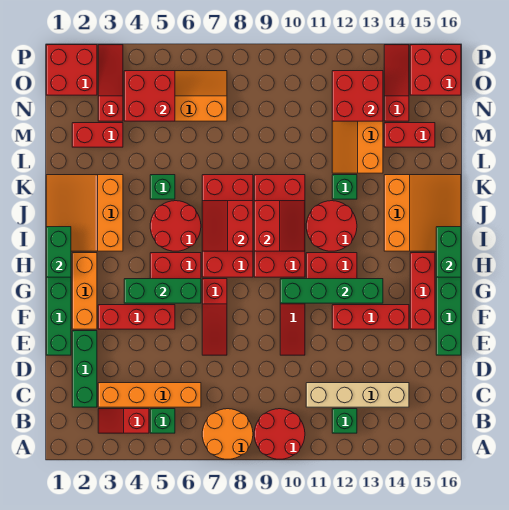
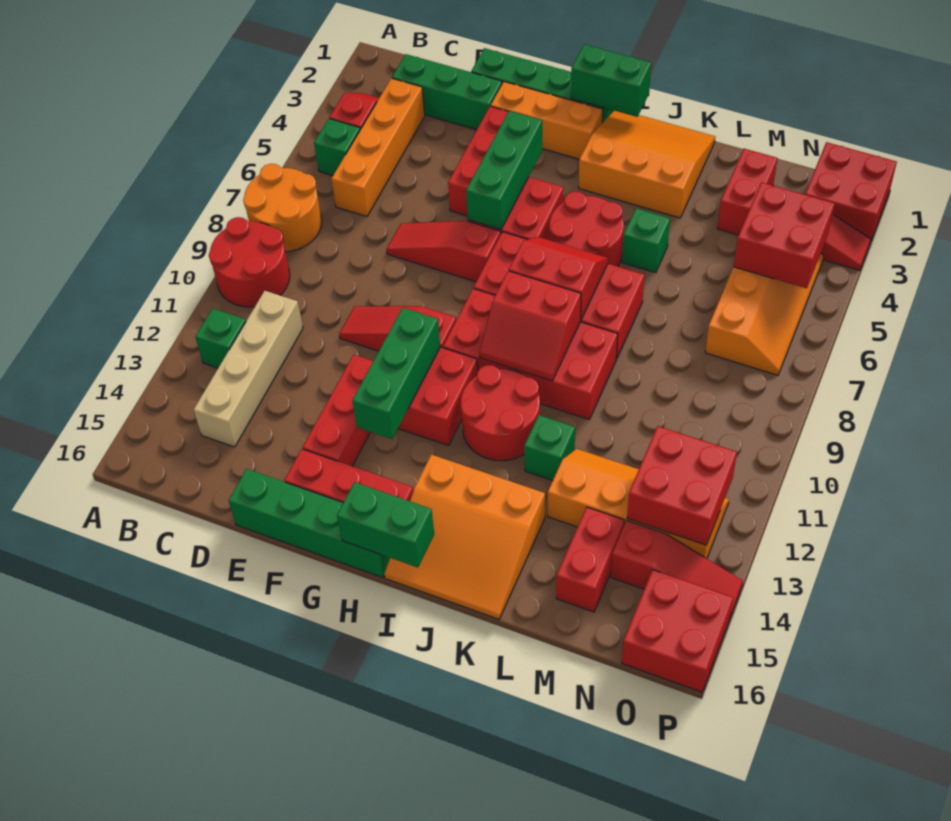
green brick G10:G13 level 2 -> green brick G11:G13 level 2

